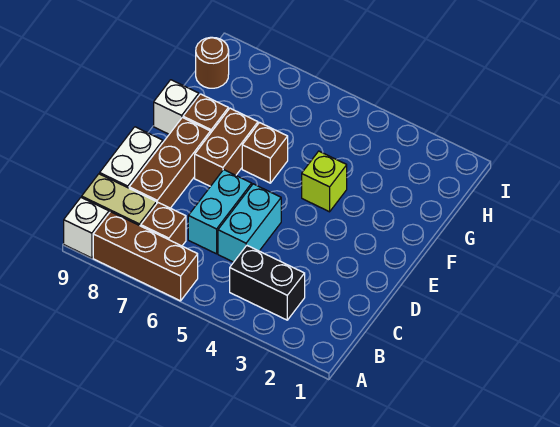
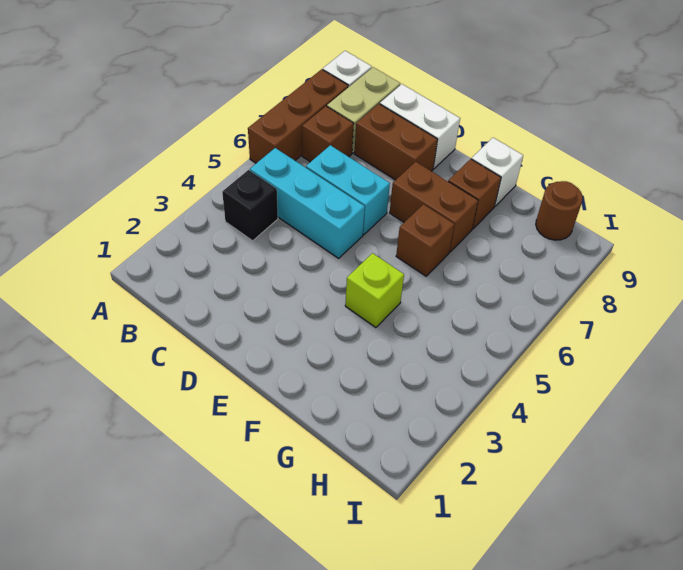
black brick B3:B4 level 1 -> black brick B4 level 1
cyan brick C5:D5 level 1 -> cyan brick B5:D5 level 1
brown brick C8:E8 level 1 -> brown brick C8:D8 level 1

